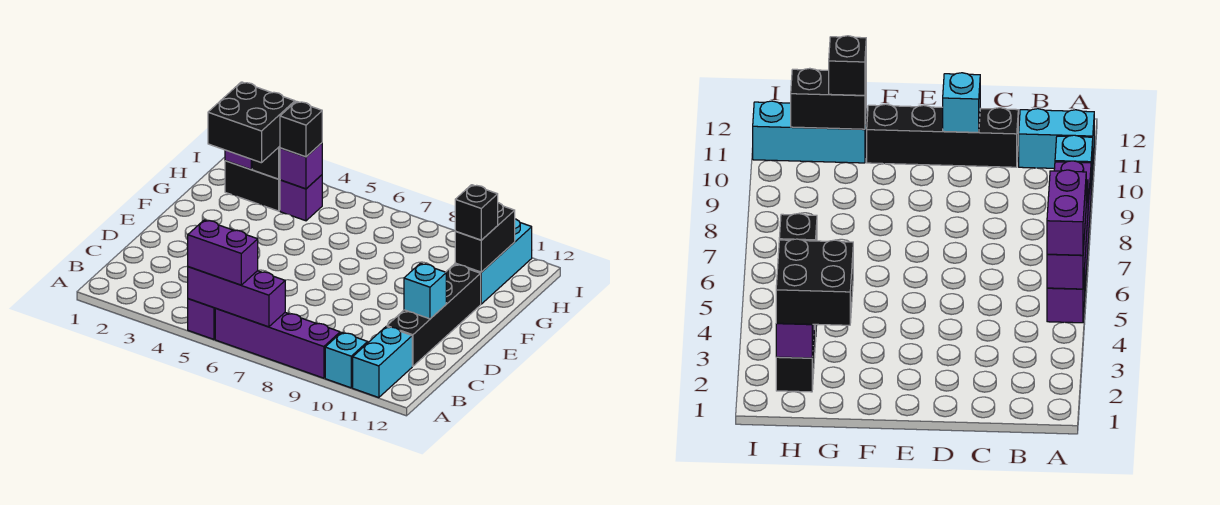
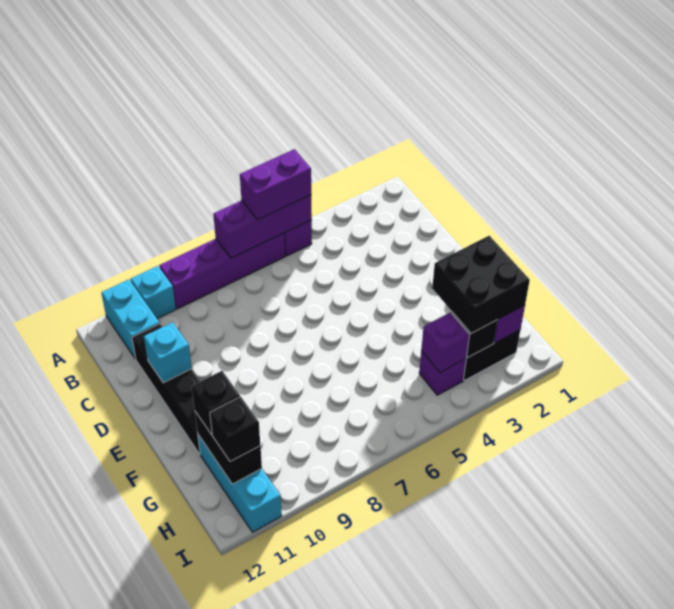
black brick H4 level 3 -> black brick H11 level 3

